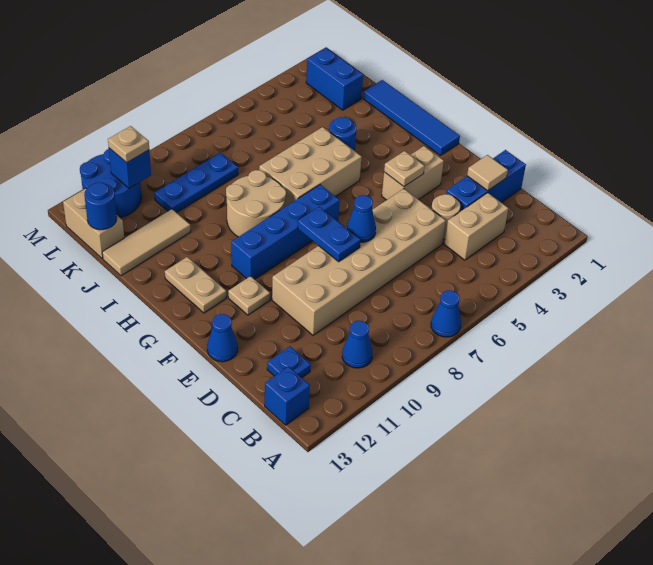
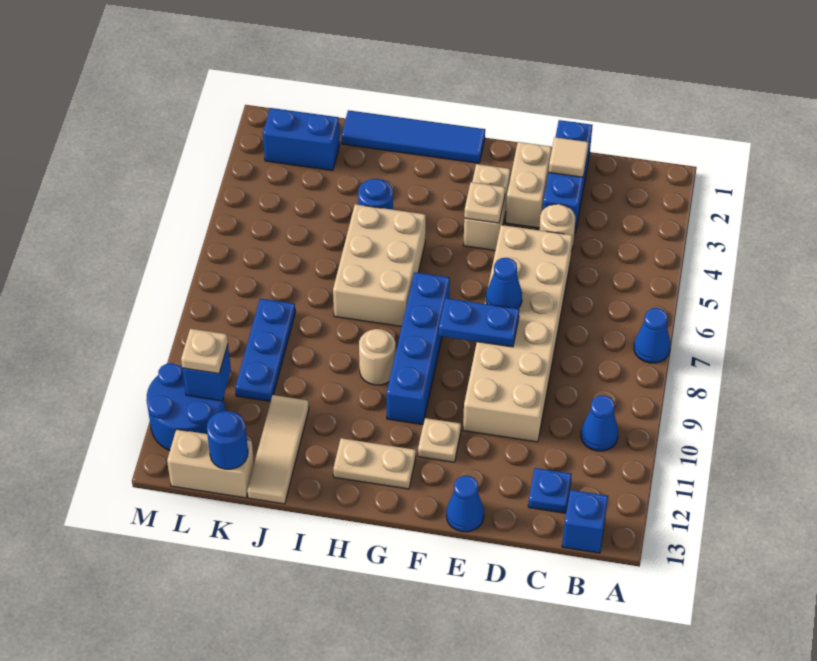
tan brick C3:C4 level 1 -> tan brick E2:E3 level 1
tan round brick H8:I9 level 1 -> tan round brick H9 level 1

